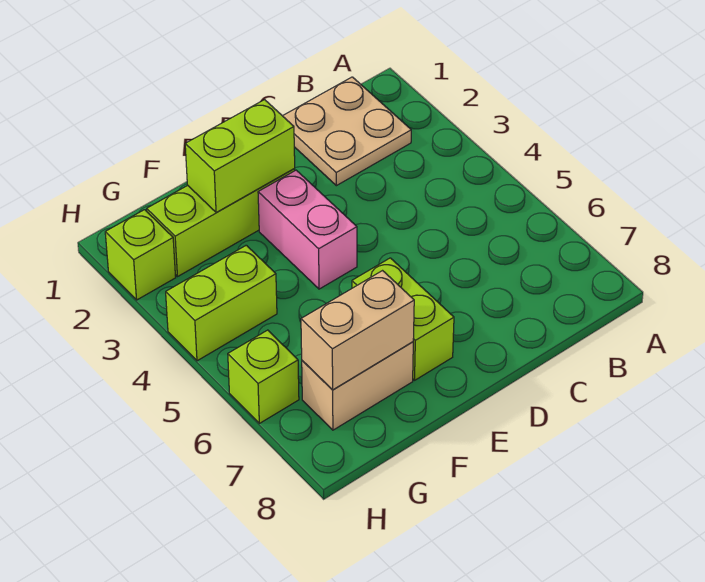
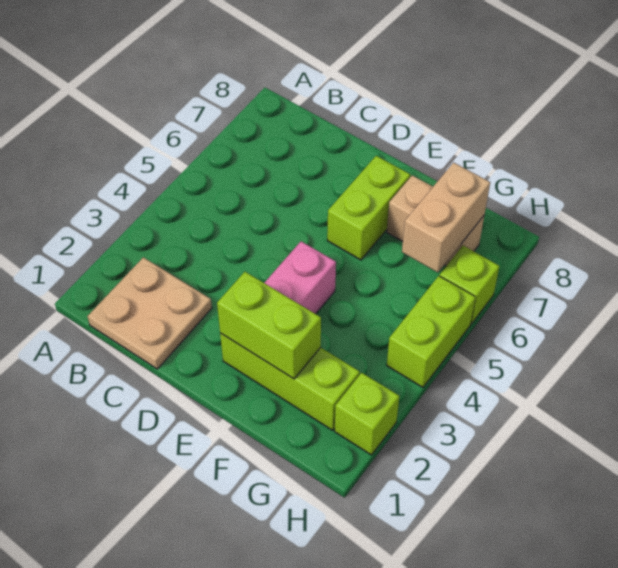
tan brick F7:G7 level 2 -> tan brick G6:G7 level 2
lime brick G4:H4 level 1 -> lime brick H4:H5 level 1

